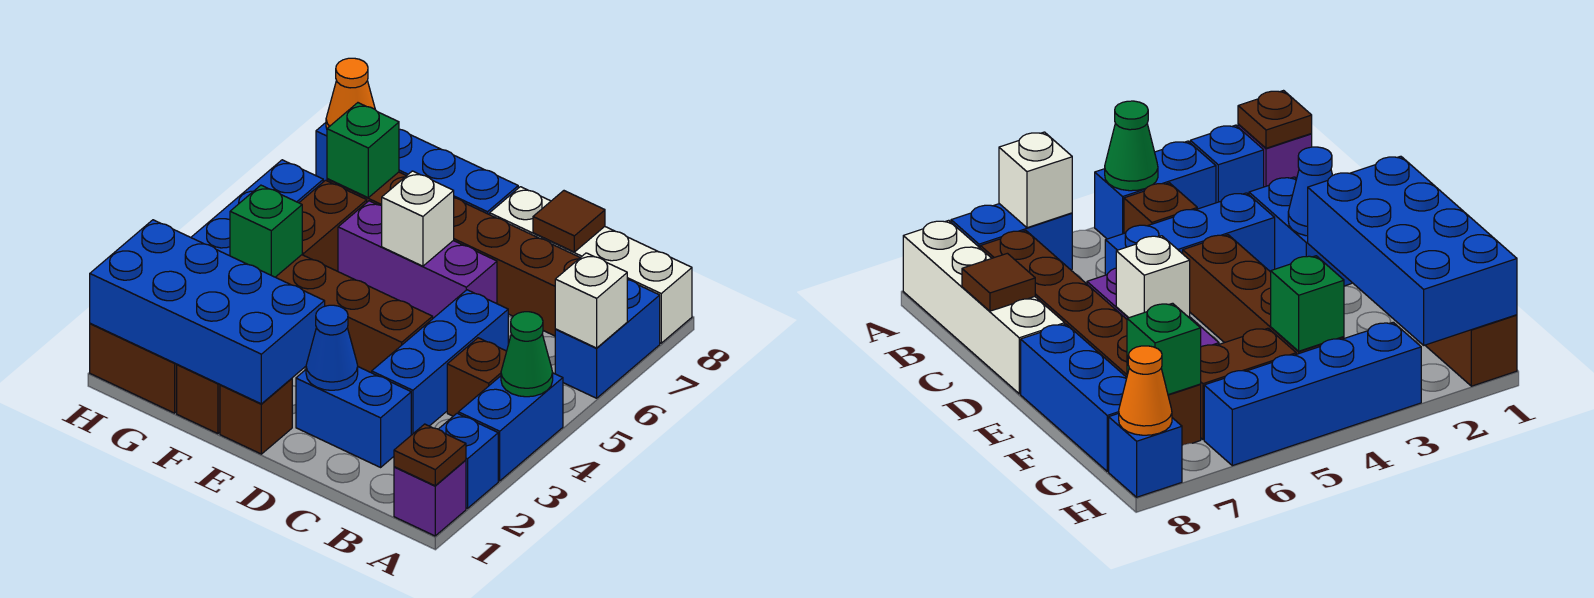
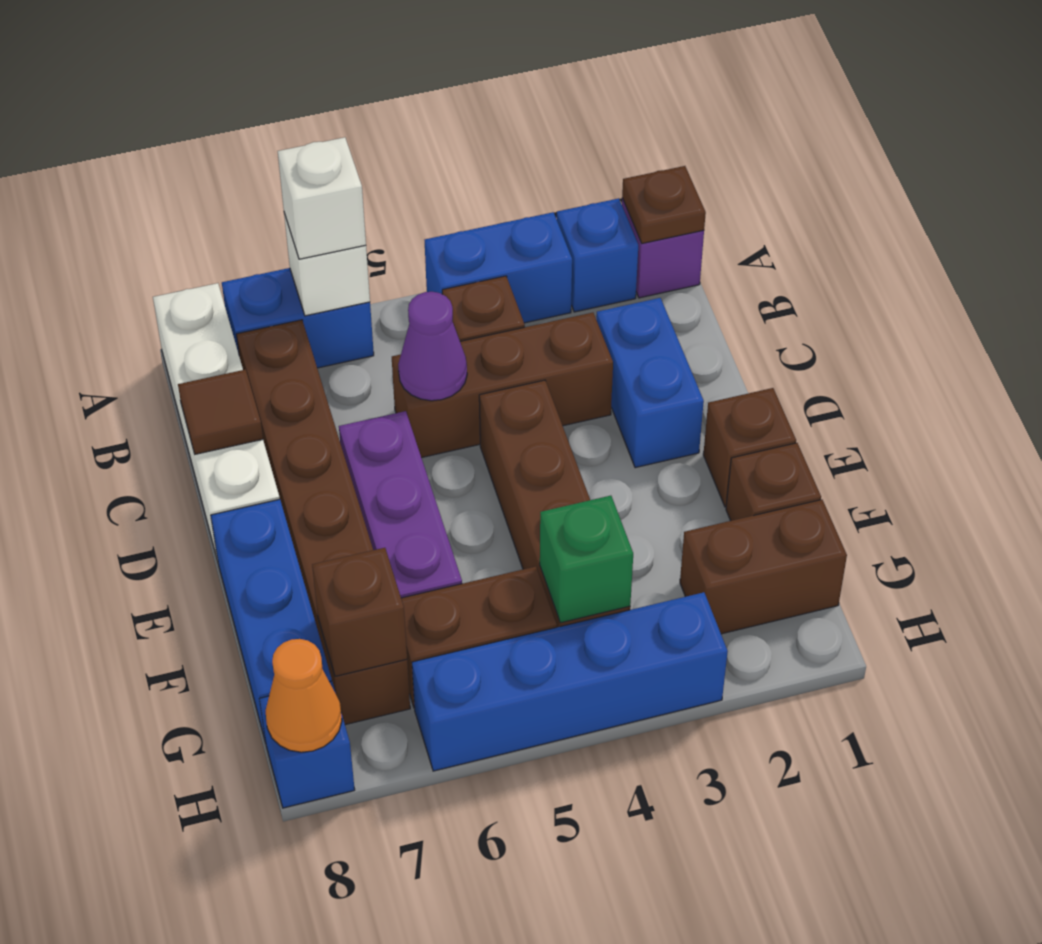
green cone A4 level 2 -> none
blue brick C3:C5 level 1 -> brown brick C3:C5 level 1
none -> purple cone C5 level 2
blue cone D2 level 2 -> none
blue brick E1:H2 level 2 -> none
white brick E6 level 2 -> white brick A6 level 3
brown brick G1:H1 level 1 -> brown brick G1:G2 level 1
green brick G7 level 2 -> brown brick G7 level 2

